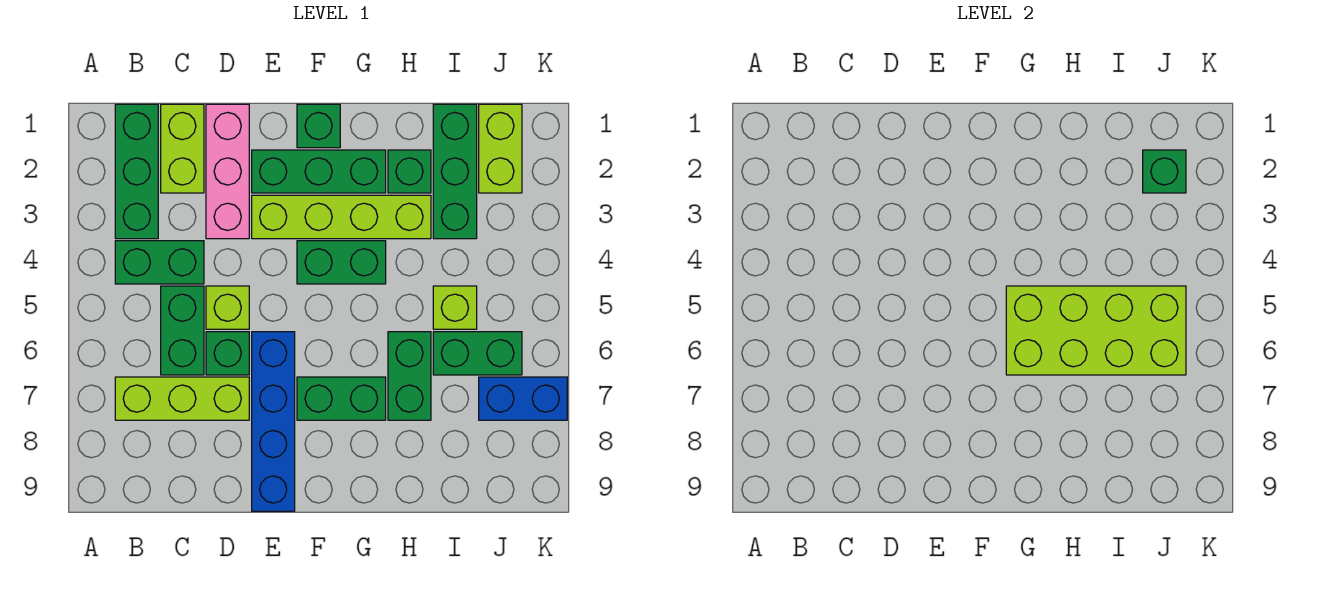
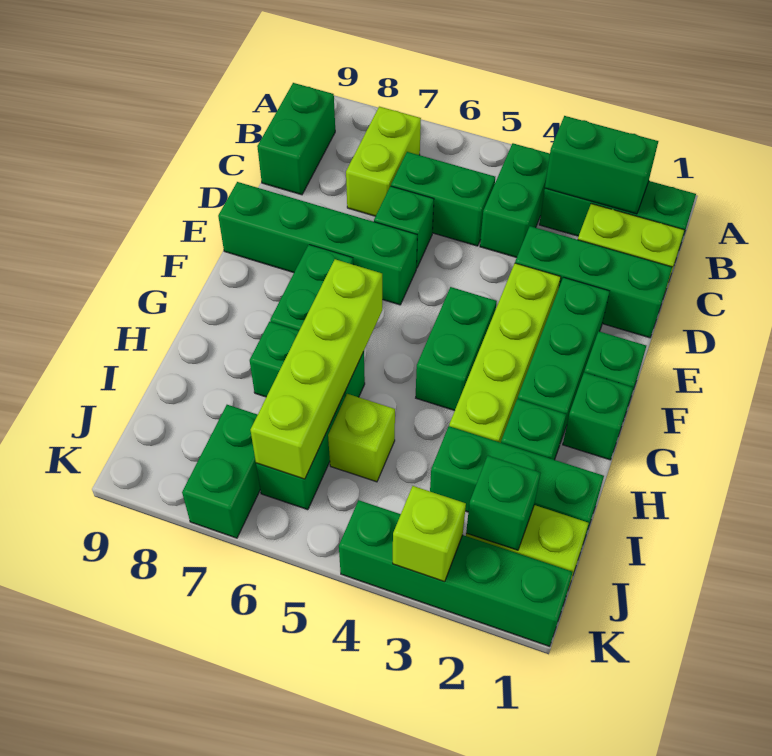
none -> green brick B2:B3 level 2
lime brick B7:D7 level 1 -> lime brick B7:C7 level 1
none -> green brick B9:C9 level 1
pink brick D1:D3 level 1 -> green brick D1:D3 level 1
lime brick D5 level 1 -> lime brick K3 level 2
blue brick E6:E9 level 1 -> green brick E6:E9 level 1
none -> green brick G1 level 1
lime brick G5:J6 level 2 -> lime brick G6:J6 level 2
blue brick J7:K7 level 1 -> green brick J7:K7 level 1
none -> green brick K1:K4 level 1

